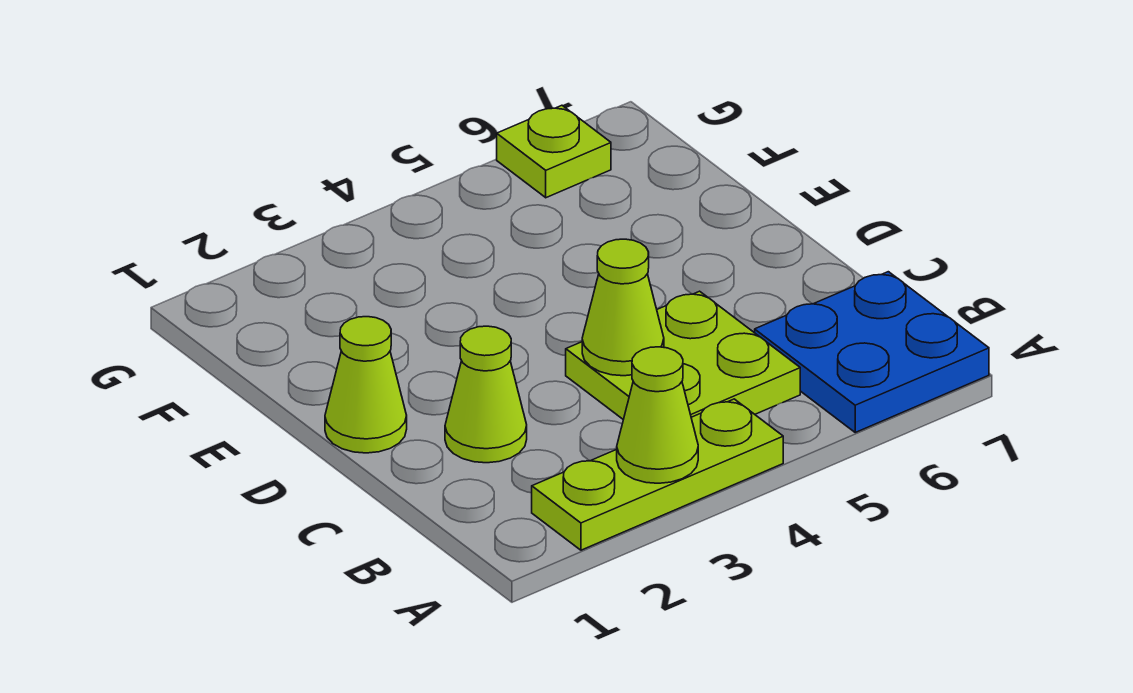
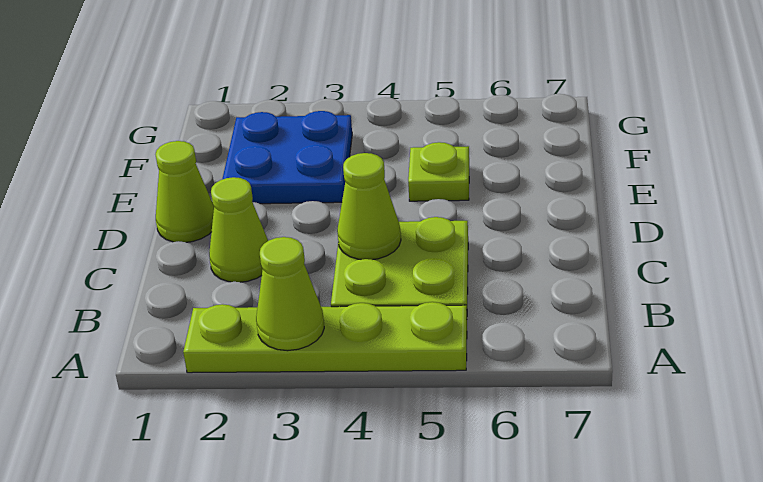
lime plate A2:A4 level 1 -> lime plate A2:A5 level 1
blue plate A6:B7 level 1 -> blue plate E2:F3 level 1
lime plate G6 level 1 -> lime plate E5 level 1

